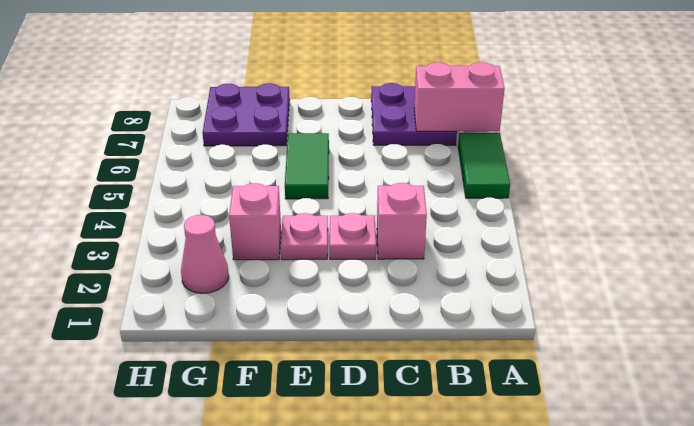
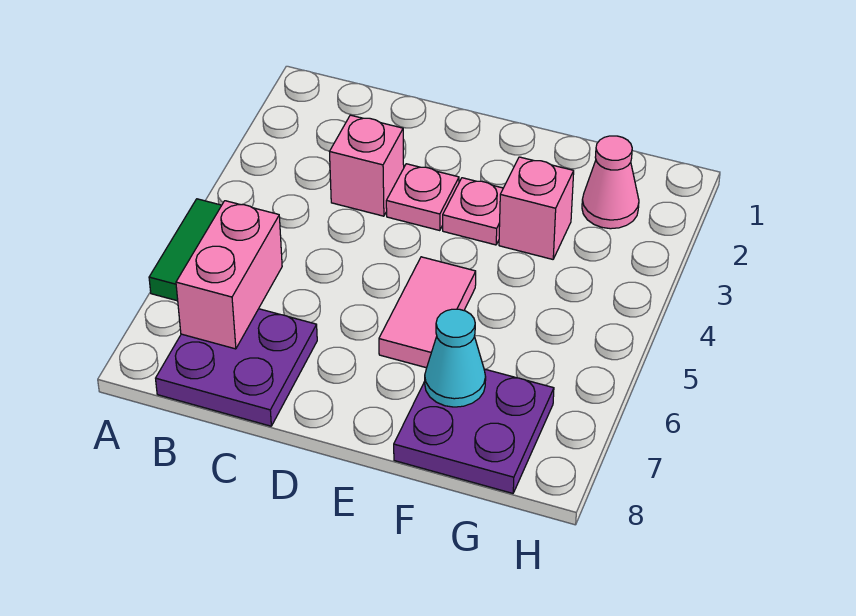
pink brick A7:B7 level 2 -> pink brick B6:B7 level 2
green tile E5:E6 level 1 -> pink tile E5:E6 level 1
none -> cyan cone F7 level 2

